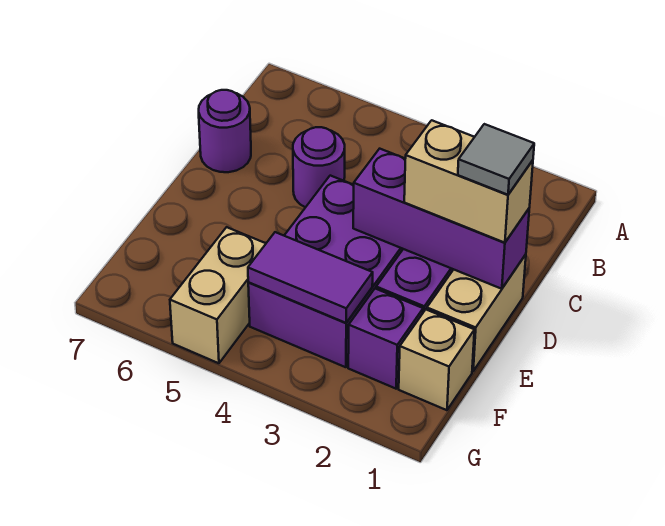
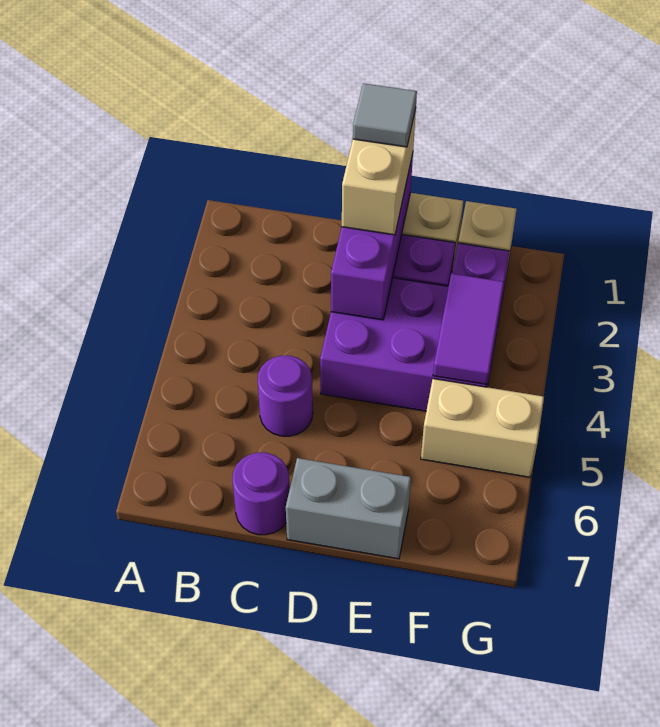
none -> grey brick D7:E7 level 1

